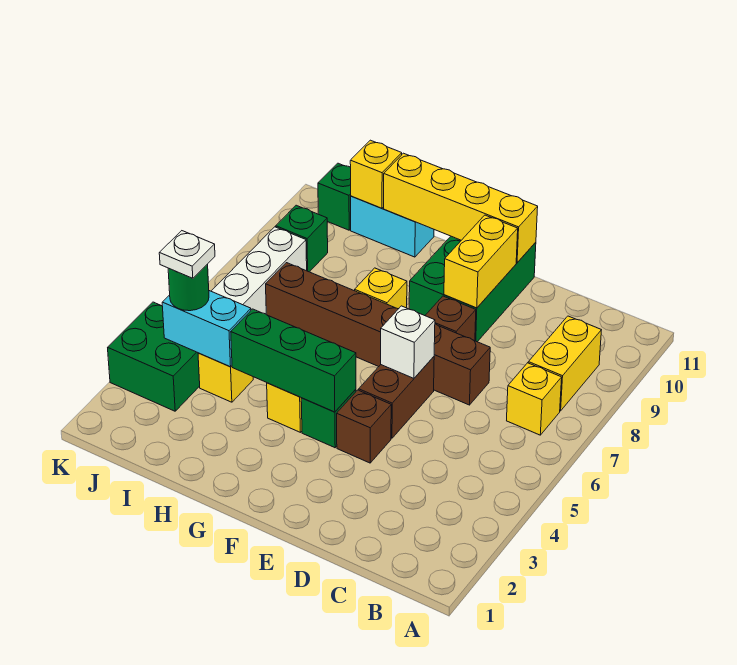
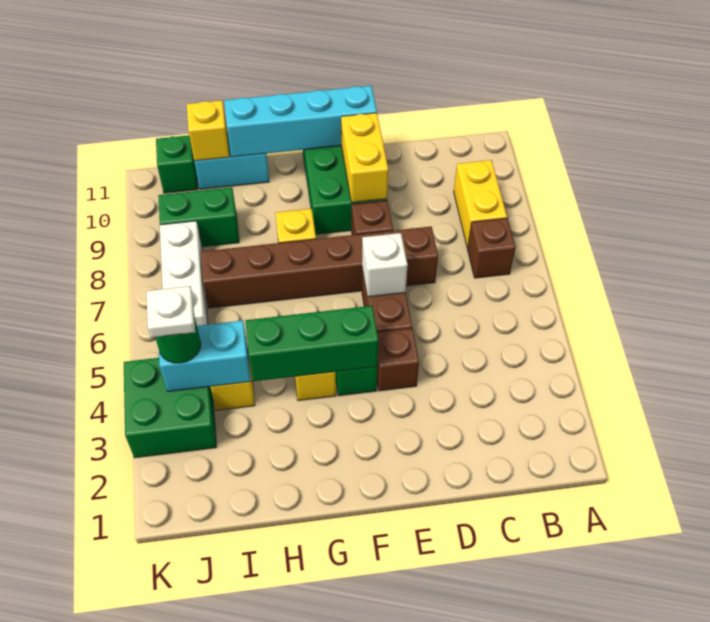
yellow brick B7 level 1 -> brown brick B7 level 1
yellow brick E11:H11 level 2 -> cyan brick E11:H11 level 2
green brick J9 level 1 -> green brick I9:J9 level 1

